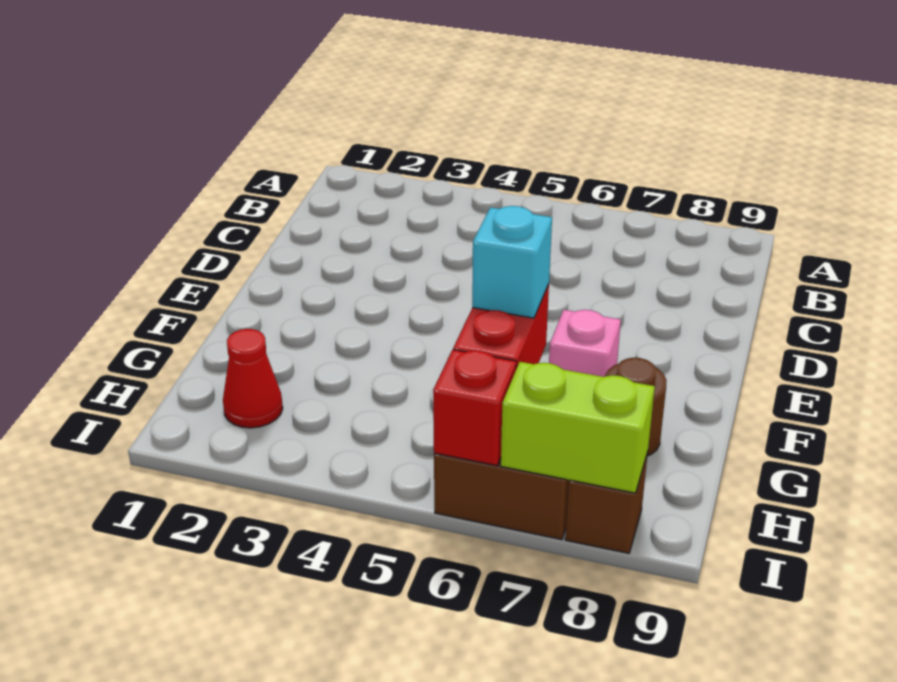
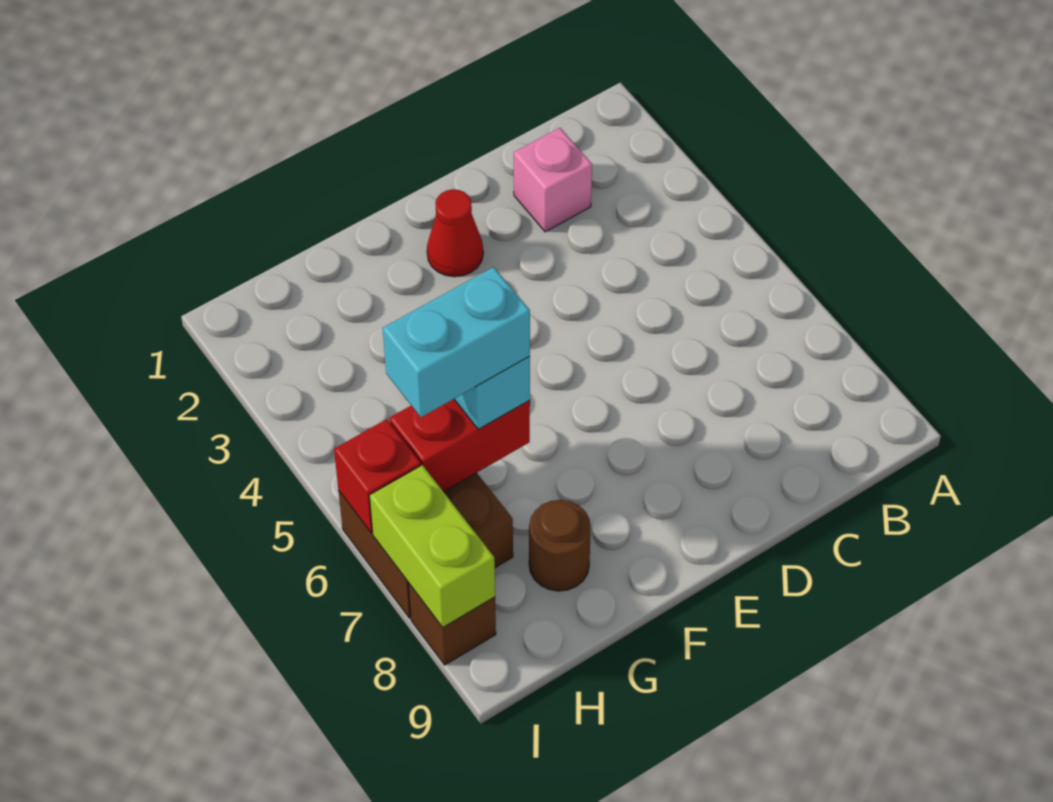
pink brick F7 level 1 -> pink brick C2 level 1
none -> cyan brick G6:H6 level 4
red cone H2 level 1 -> red cone E2 level 1

